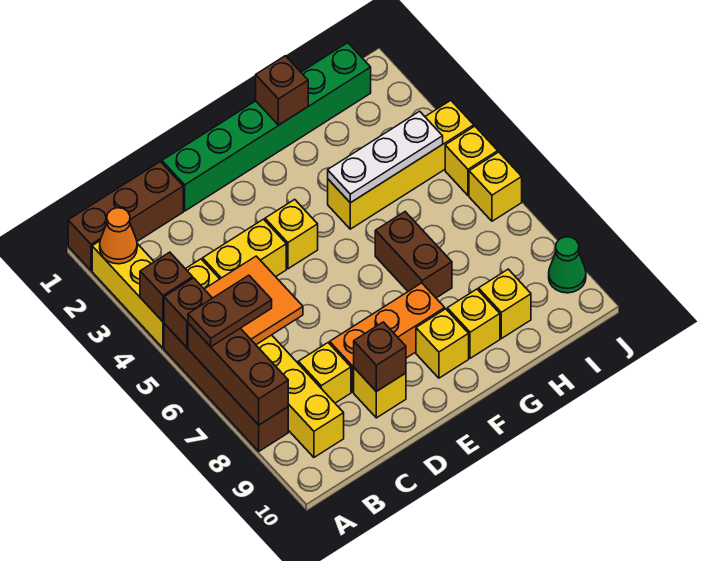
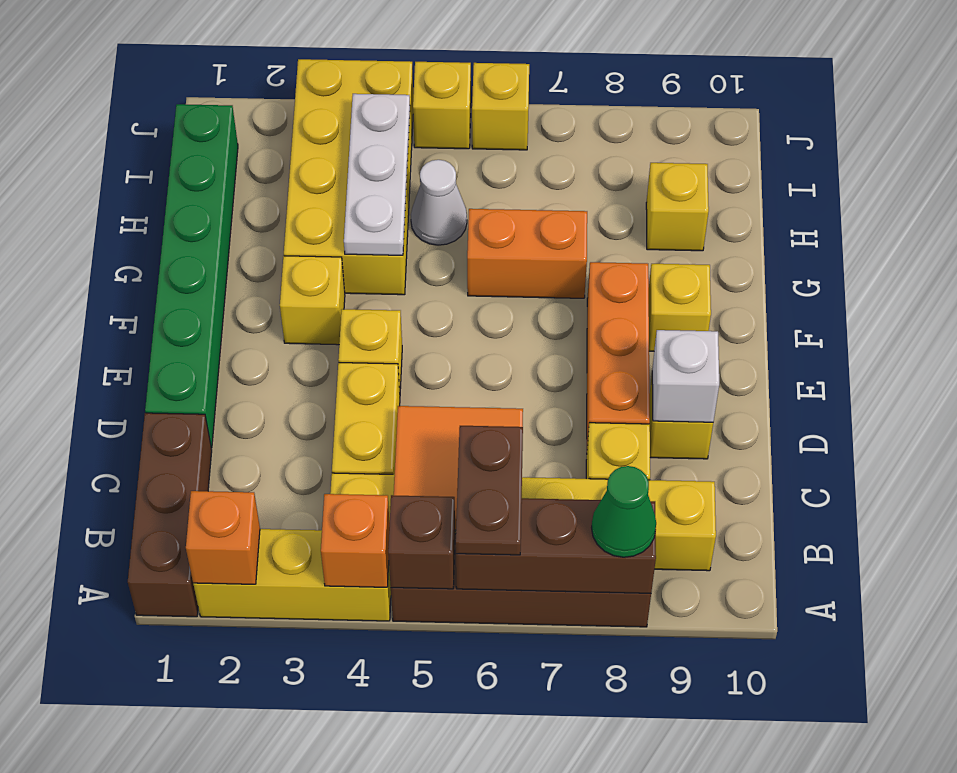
orange cone A2 level 2 -> orange brick A2 level 2
brown brick A4 level 2 -> orange brick A4 level 2
brown brick D9 level 2 -> white brick D9 level 2
brown brick G1 level 2 -> none
yellow brick G4:J4 level 1 -> yellow brick G3:J4 level 1
brown brick G6:G7 level 1 -> orange brick G6:G7 level 1
yellow brick G9 level 1 -> yellow brick F3 level 1
none -> white cone H5 level 1
green cone J9 level 1 -> green cone A8 level 3

